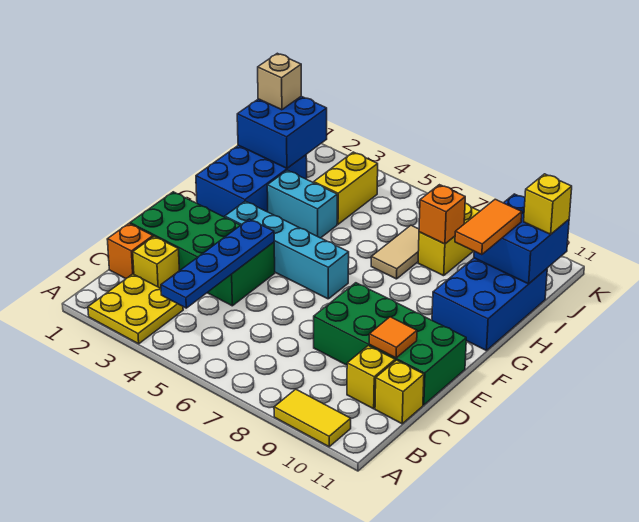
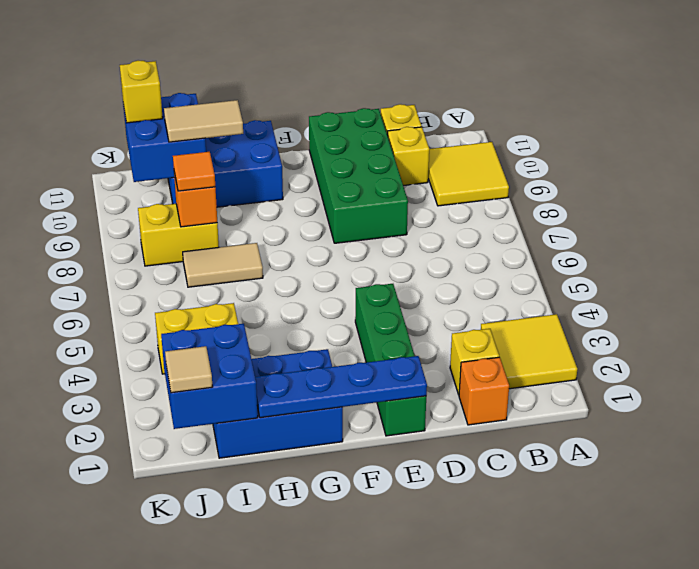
yellow plate A2:B3 level 1 -> yellow tile A2:B3 level 1
yellow tile A9:A10 level 1 -> yellow tile A9:B10 level 1
blue plate B4:E4 level 2 -> blue plate E1:H1 level 2
green brick D1:E4 level 1 -> green brick E1:E4 level 1
orange tile D10 level 2 -> orange tile I8 level 3
cyan brick F3:F6 level 1 -> none
cyan brick H3:H4 level 1 -> none
orange tile H10:I10 level 3 -> tan tile H10:I10 level 3
tan brick J1 level 3 -> tan tile J1 level 3

